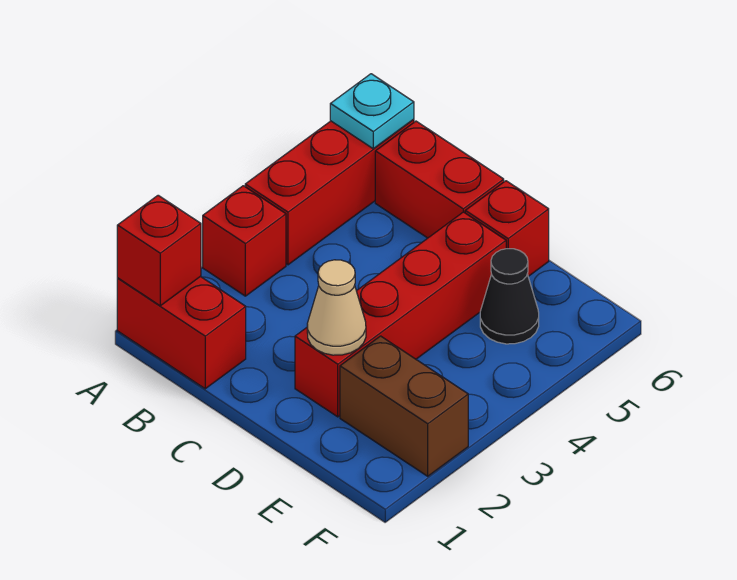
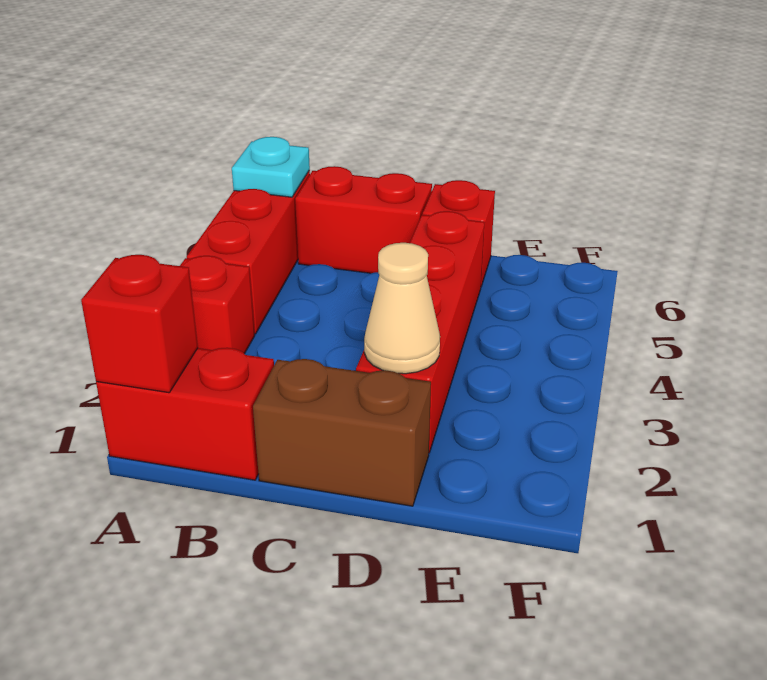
brown brick E2:F2 level 1 -> brown brick C1:D1 level 1
black cone E5 level 1 -> none

